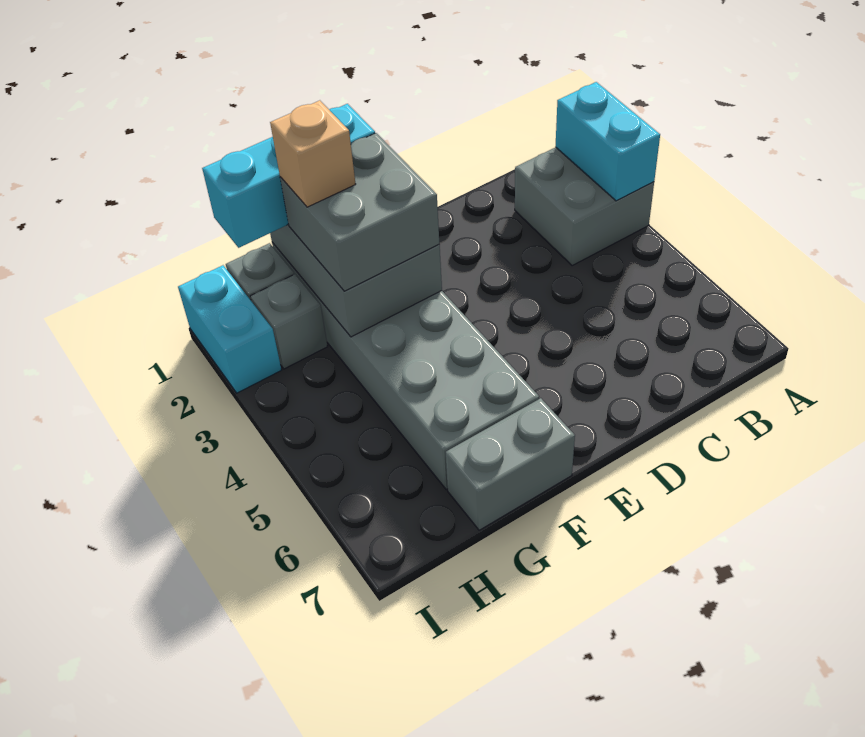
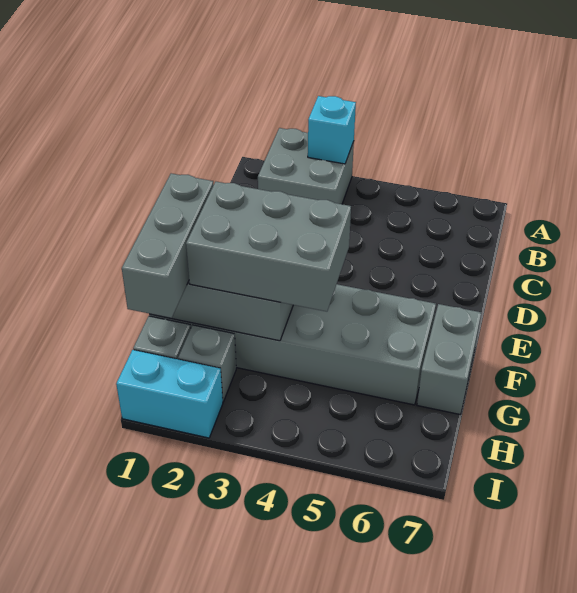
cyan brick A2:A3 level 2 -> cyan brick A3 level 2
cyan brick F1:H1 level 3 -> grey brick F1:H1 level 3
grey brick F2:G3 level 3 -> grey brick F2:G4 level 3
tan brick G2 level 4 -> none

